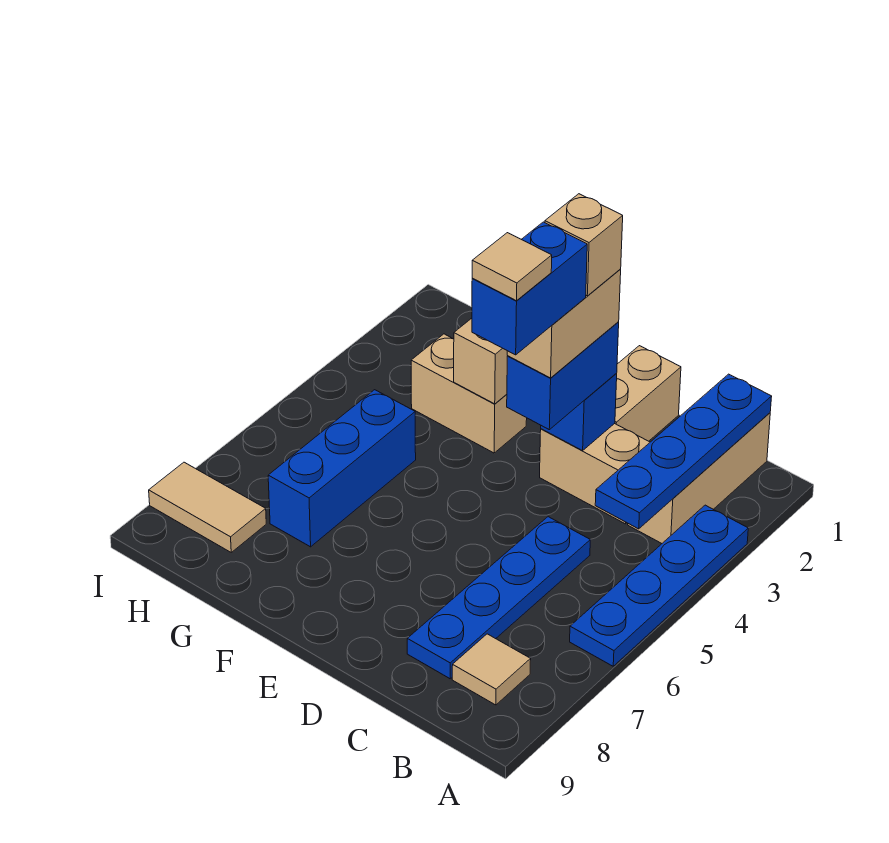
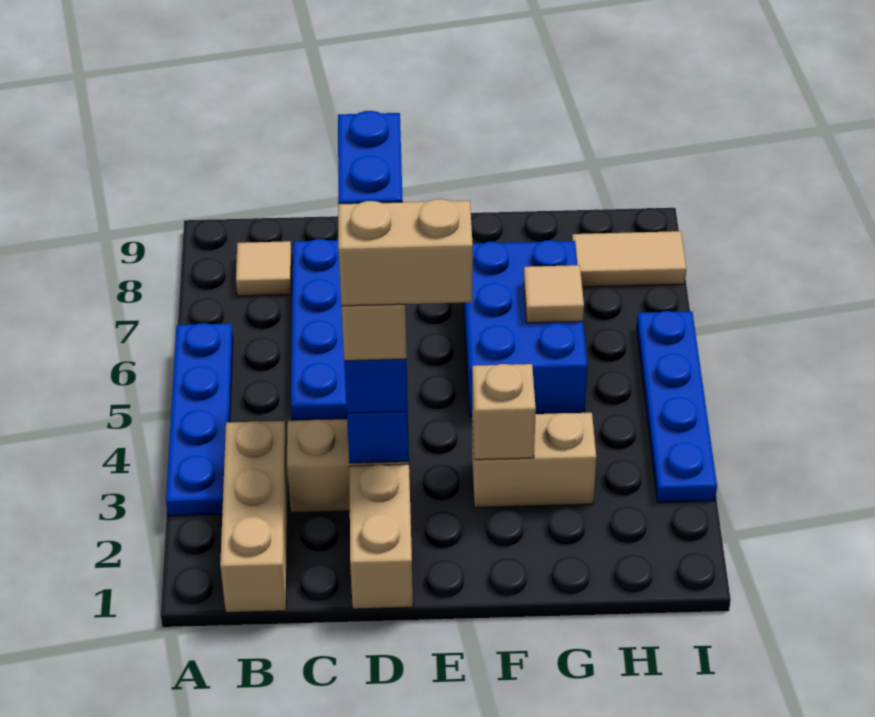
blue plate B1:B4 level 2 -> blue plate I3:I6 level 1
tan brick D3 level 5 -> tan brick D3:E3 level 5
tan tile D5 level 6 -> tan tile G6 level 2
blue brick G5:G7 level 1 -> blue brick F5:G7 level 1

